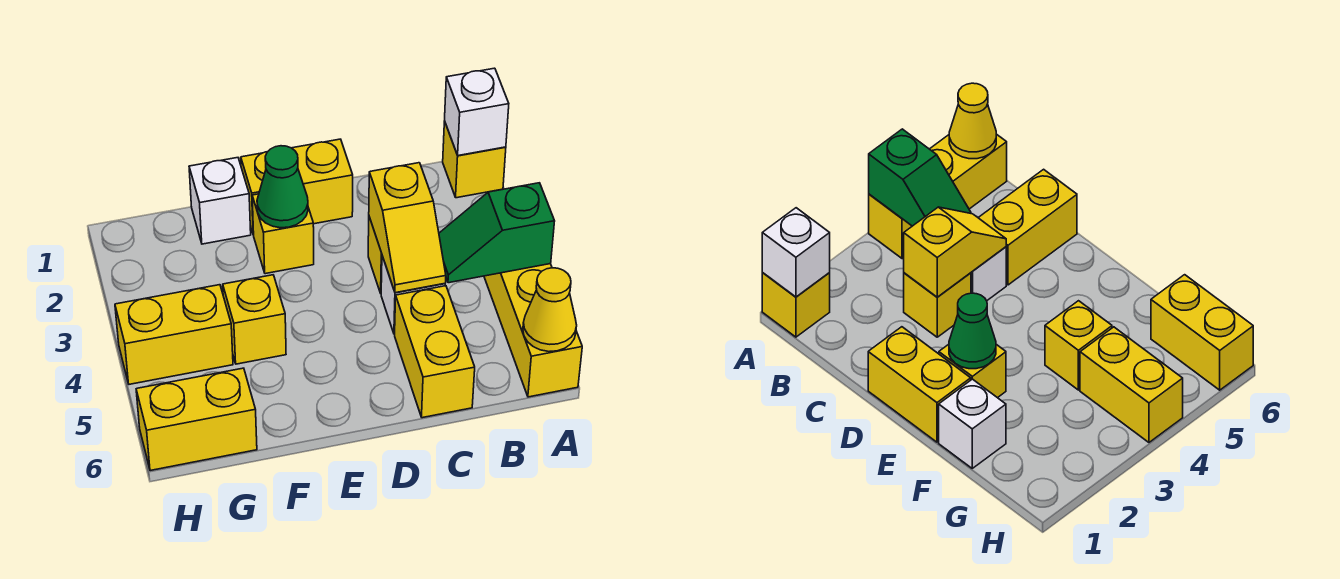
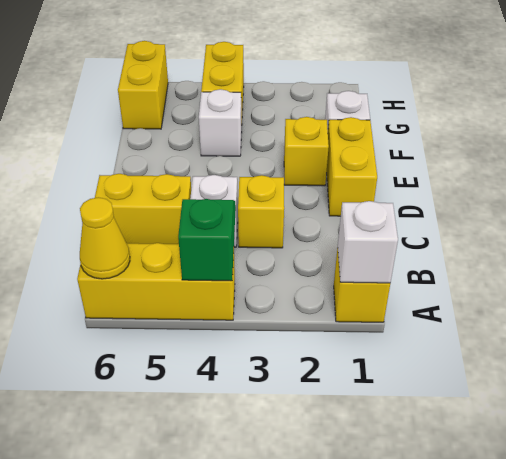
yellow slope C3:C4 level 2 top 3 -> none
green cone E2 level 2 -> none
yellow brick F4 level 1 -> white brick F4 level 1

